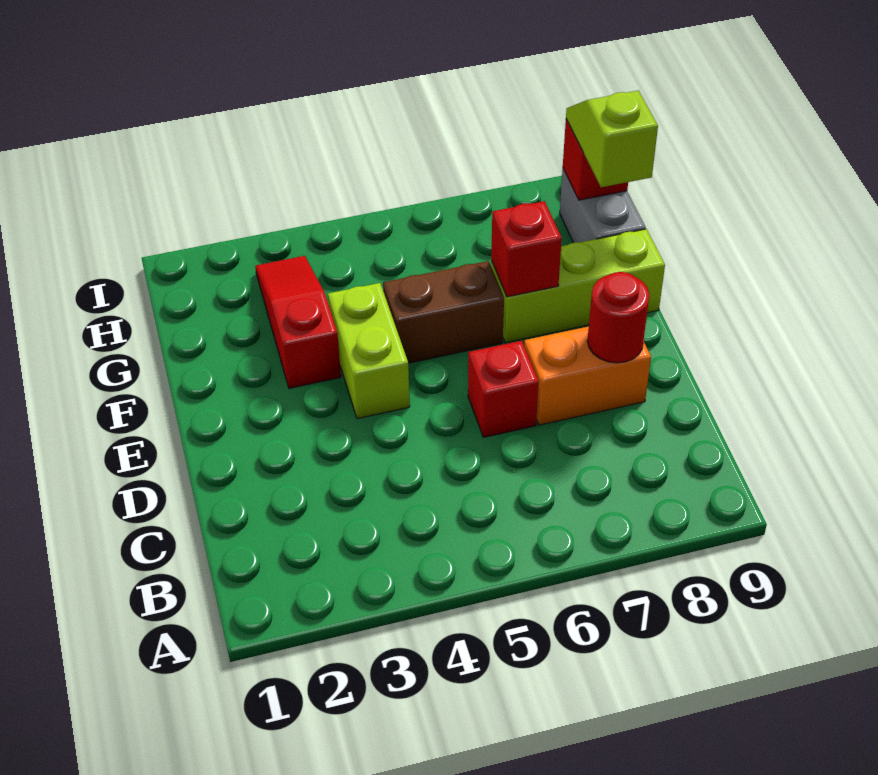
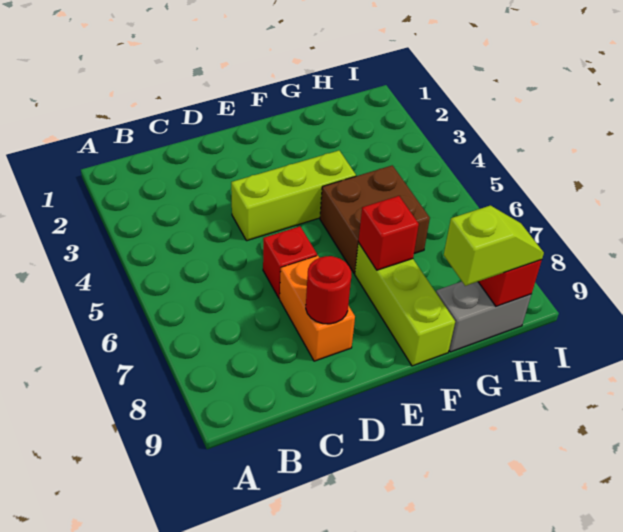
lime brick E4:F4 level 1 -> lime brick D4:F4 level 1
red slope F3:H3 level 1 top F -> none
brown brick F5:F6 level 1 -> brown brick F5:G6 level 1

